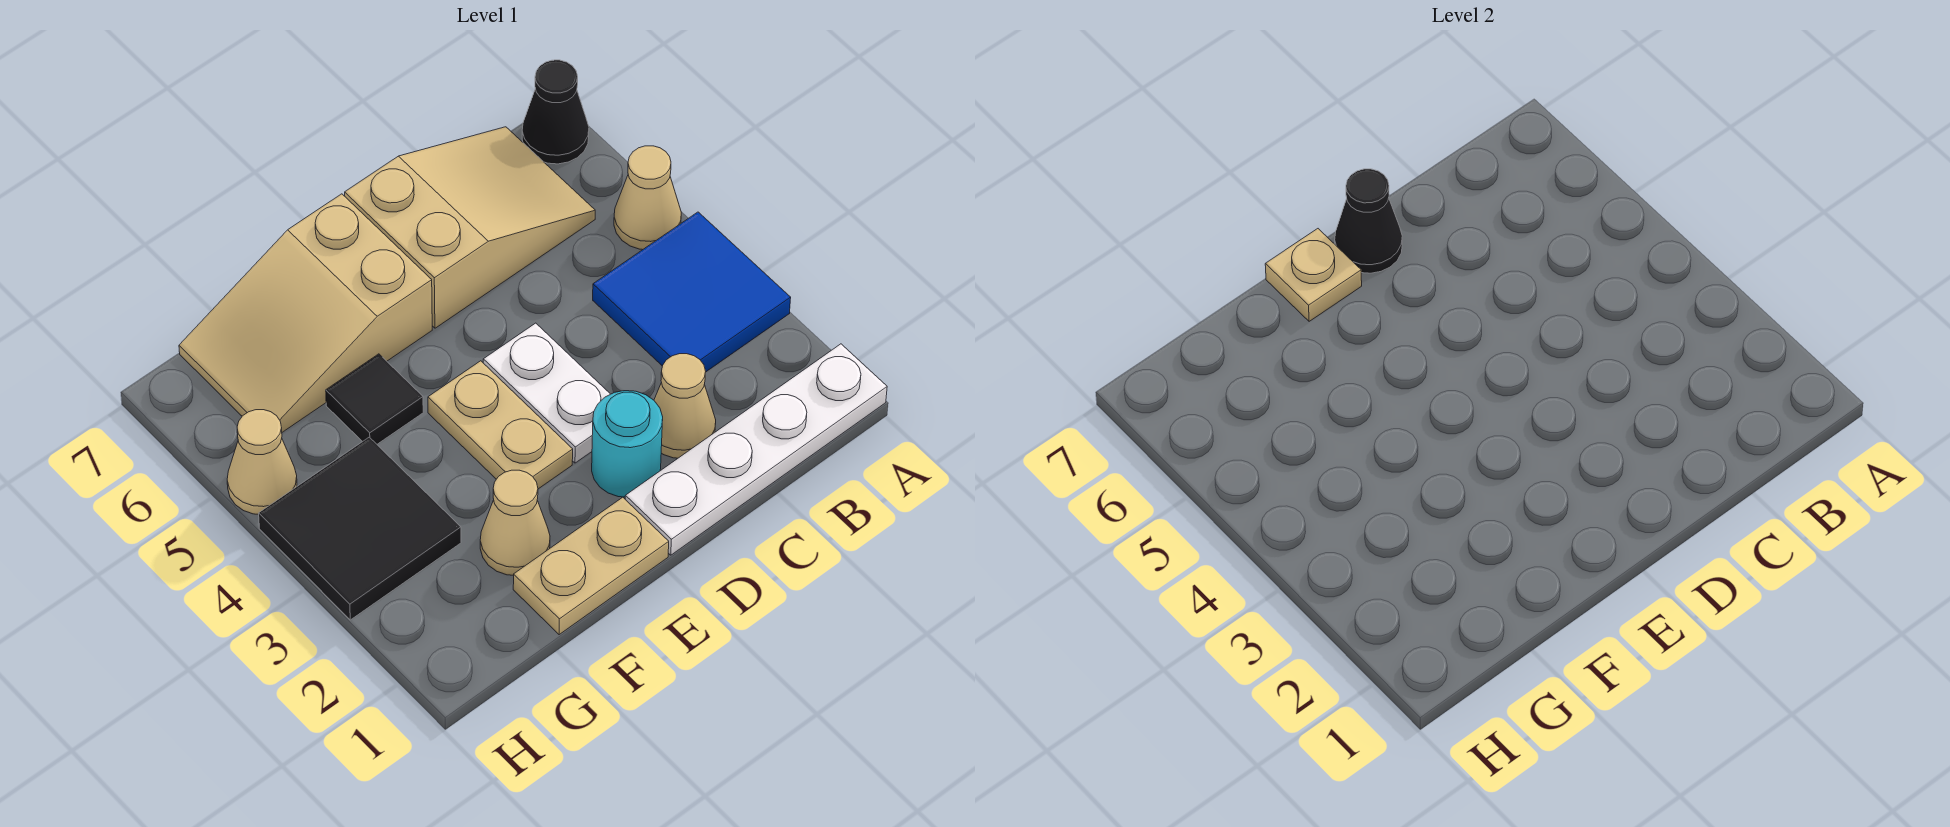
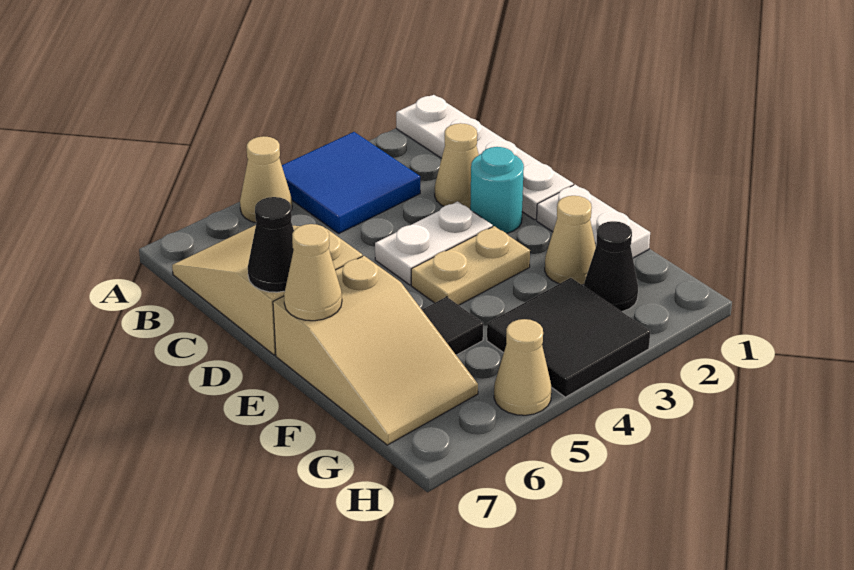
black cone A7 level 1 -> black cone G2 level 1
tan plate E1:F1 level 1 -> white plate E1:F1 level 1
tan plate E7 level 2 -> tan cone E7 level 2

